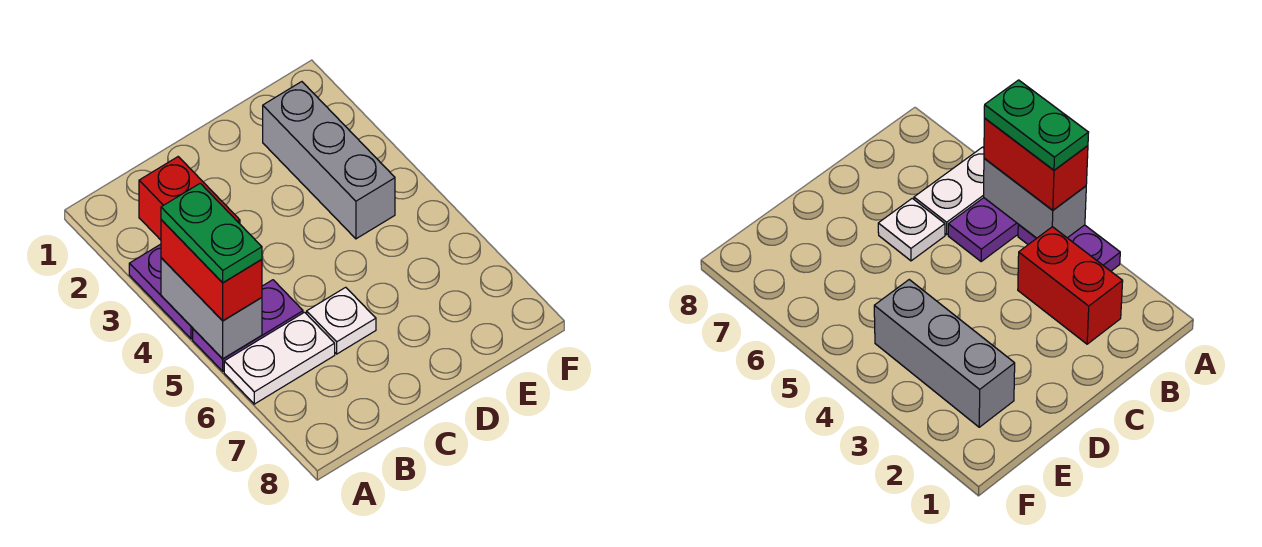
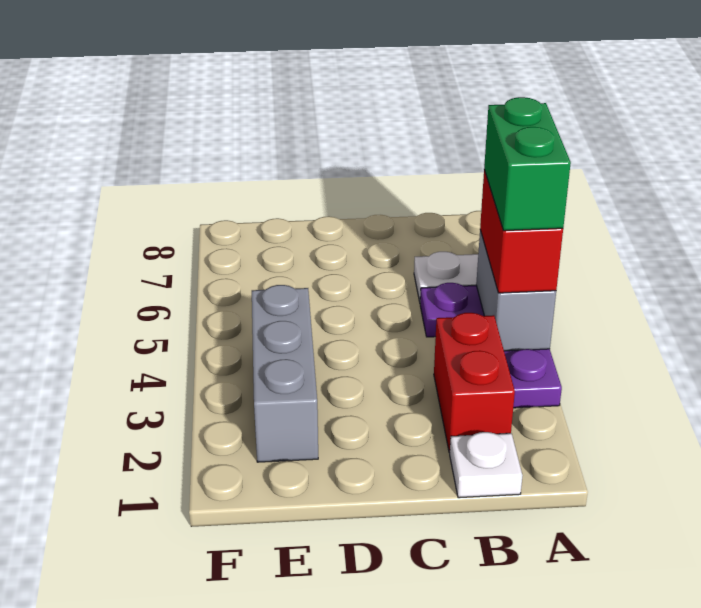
green plate A4:A5 level 4 -> green brick A4:A5 level 4
white plate C6 level 1 -> white plate B1 level 1

